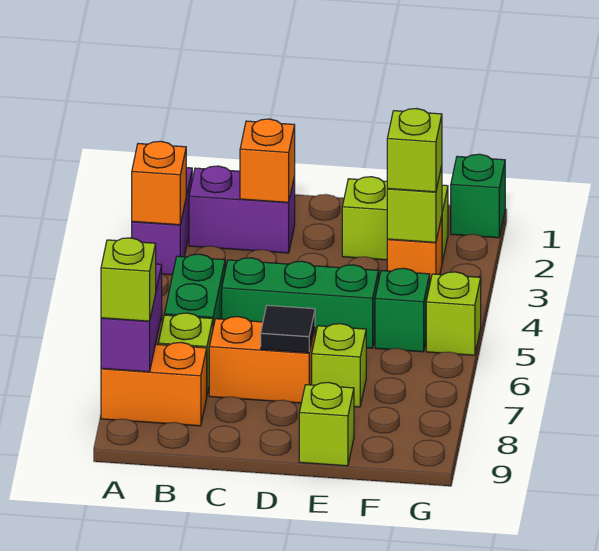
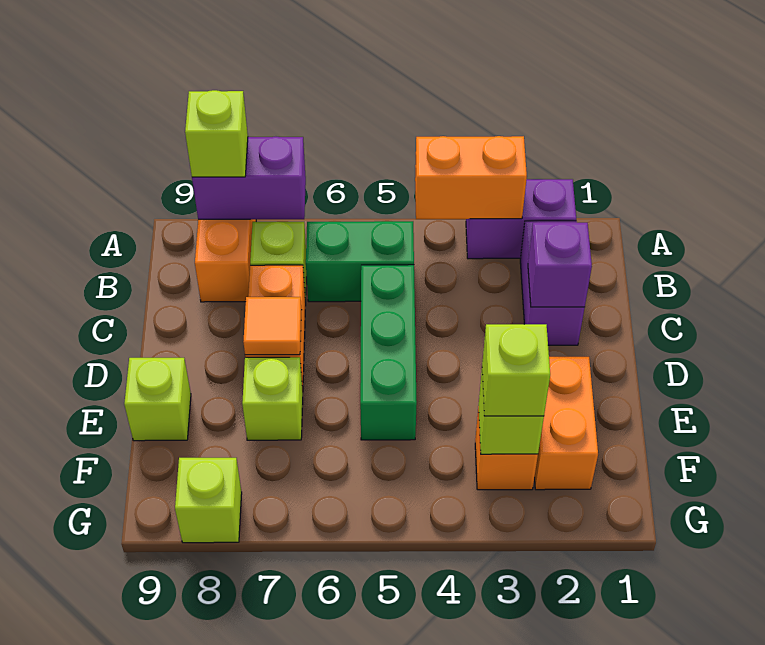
orange brick A3 level 2 -> orange brick A3:A4 level 2
orange brick C2 level 2 -> purple brick C2 level 2
black tile D7 level 2 -> orange tile D7 level 2
lime brick E2:F2 level 1 -> orange brick E2:F2 level 1
green brick F5 level 1 -> none
green brick G1 level 1 -> none
lime brick G5 level 1 -> lime brick G8 level 1

